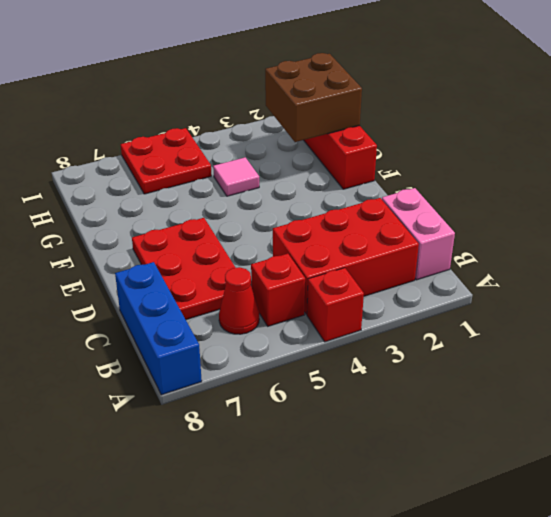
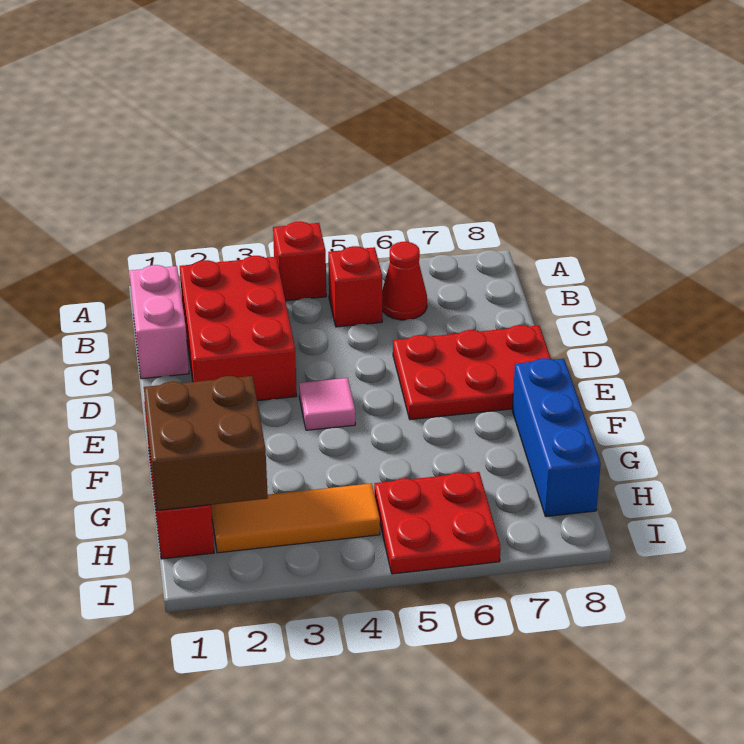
blue brick A8:C8 level 1 -> blue brick F8:H8 level 1
red brick B2:C4 level 1 -> red brick B2:D3 level 1
red plate C6:E7 level 1 -> red plate D6:E8 level 1
pink tile G4 level 1 -> pink tile E4 level 1
none -> orange tile H2:H4 level 1

